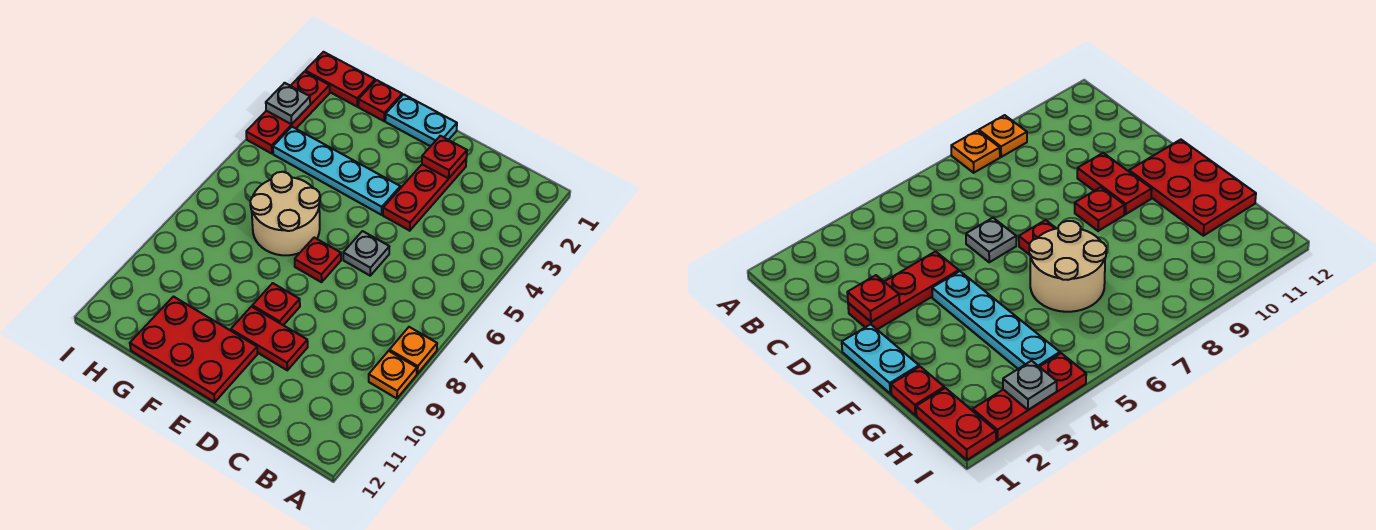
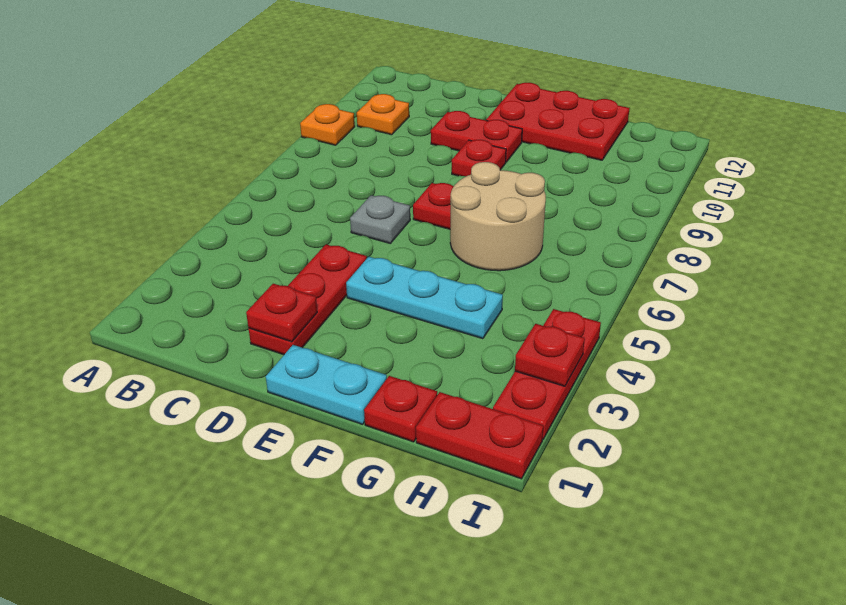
orange plate A8 level 1 -> orange plate B10 level 1
cyan plate E4:H4 level 1 -> cyan plate E4:G4 level 1
grey plate I3 level 2 -> red plate I3 level 2

